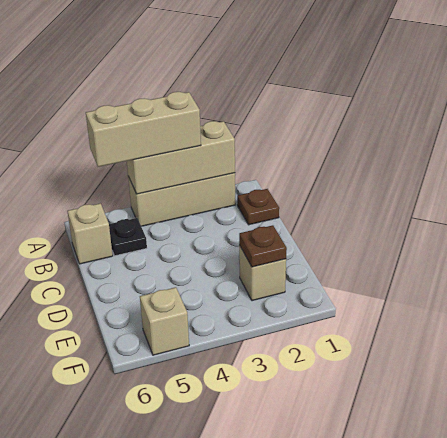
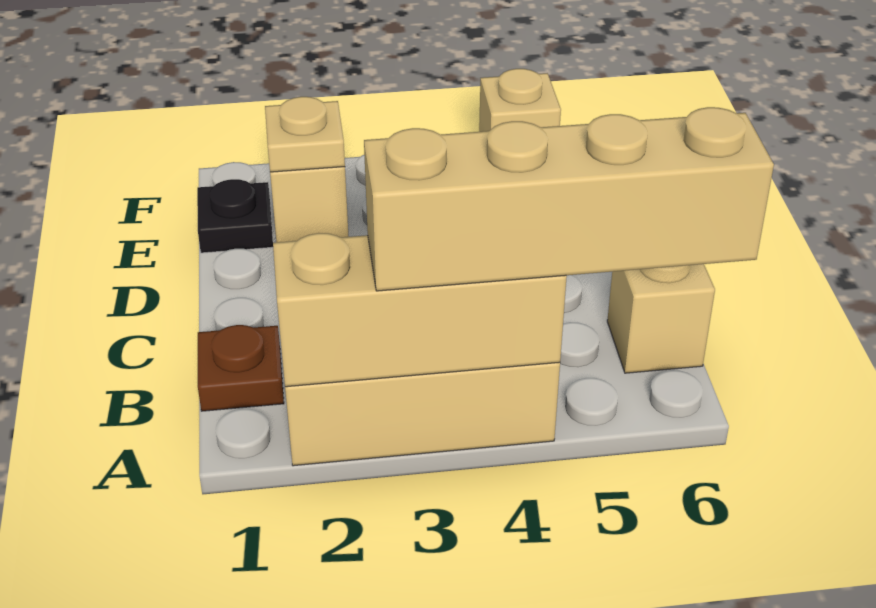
tan brick A3:A5 level 3 -> tan brick A3:A6 level 3
black plate B5 level 1 -> black plate E1 level 1
brown plate E2 level 2 -> tan plate E2 level 2

